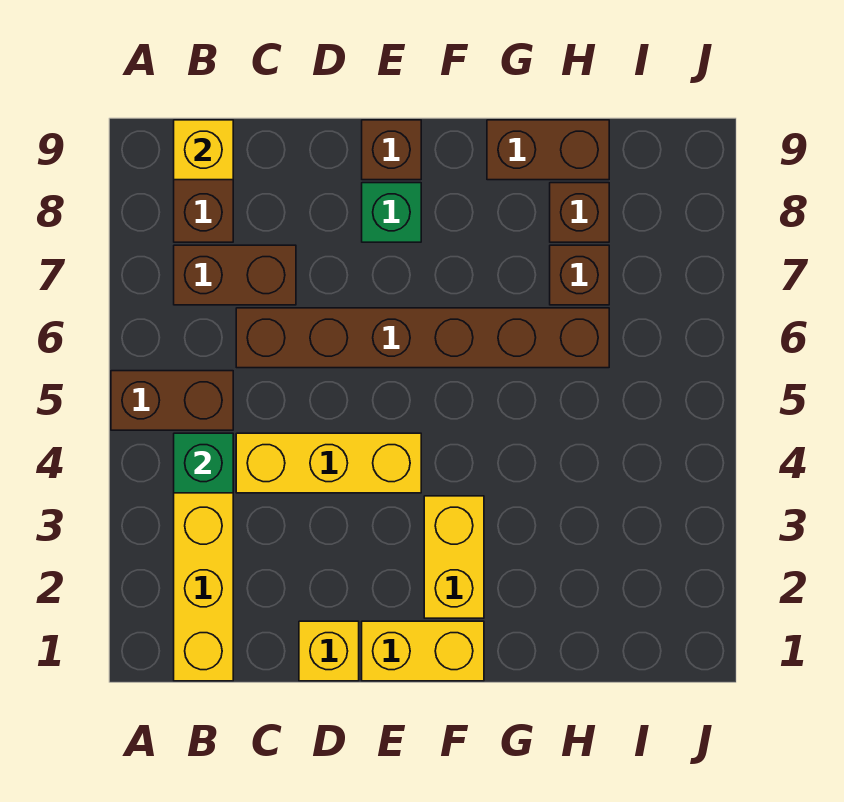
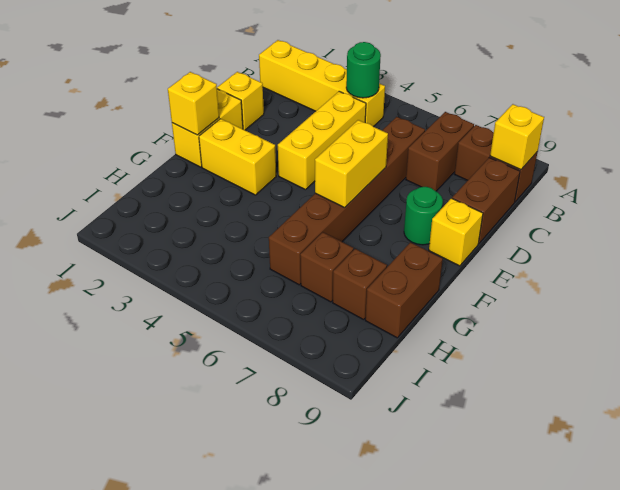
brown brick A5:B5 level 1 -> brown brick C9:D9 level 1
green brick B4 level 2 -> green round brick B4 level 2
none -> yellow brick E6:F6 level 2
green brick E8 level 1 -> green round brick E8 level 1
brown brick E9 level 1 -> yellow brick E9 level 1
none -> yellow brick F1 level 2

